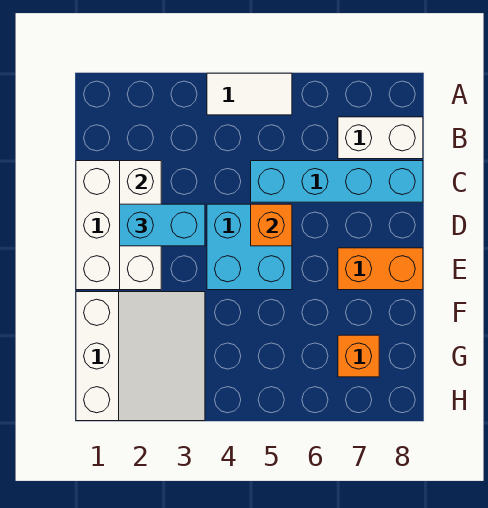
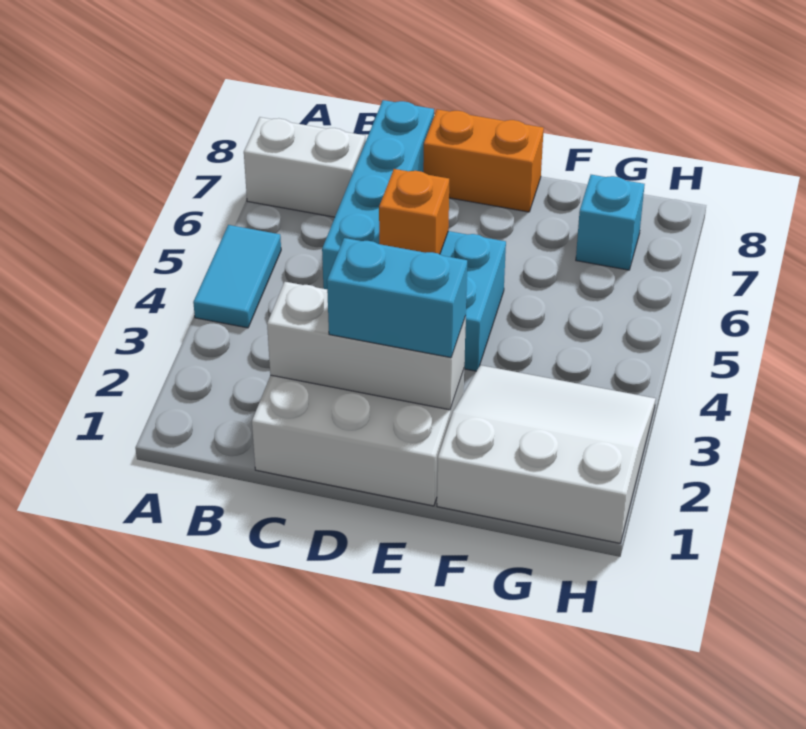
white tile A4:A5 level 1 -> cyan tile A4:A5 level 1
white brick B7:B8 level 1 -> white brick A7:B7 level 1
cyan brick D2:D3 level 3 -> cyan brick D2:E2 level 3
orange brick E7:E8 level 1 -> orange brick D8:E8 level 1
orange brick G7 level 1 -> cyan brick G7 level 1

